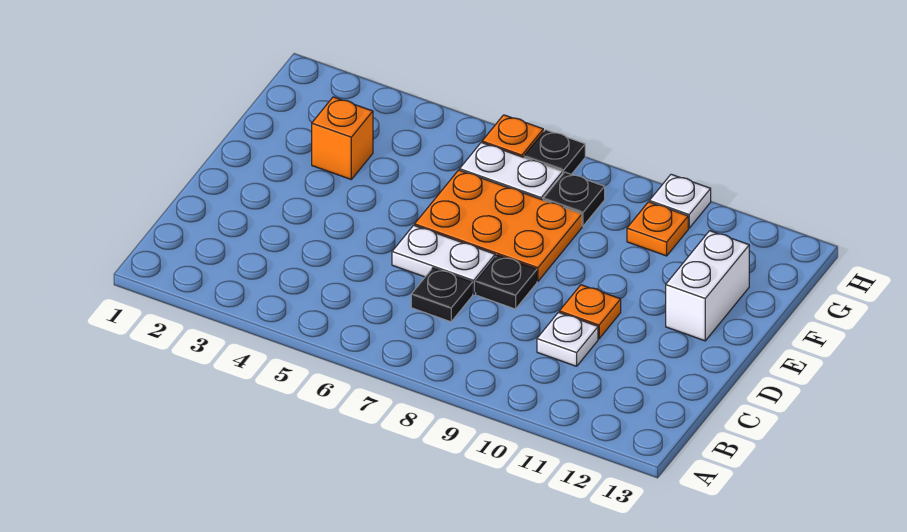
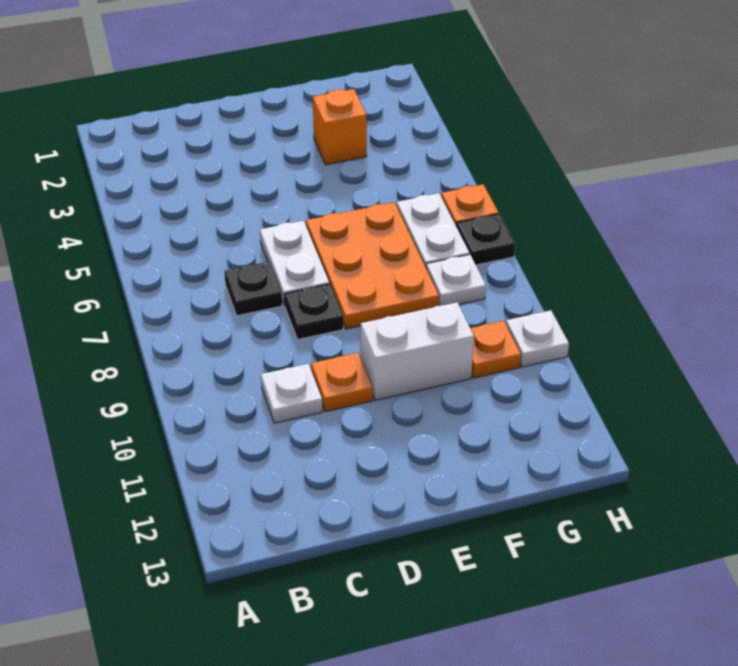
white brick E12:F12 level 1 -> white brick E10:F10 level 1
black plate G8 level 1 -> white plate G8 level 1

